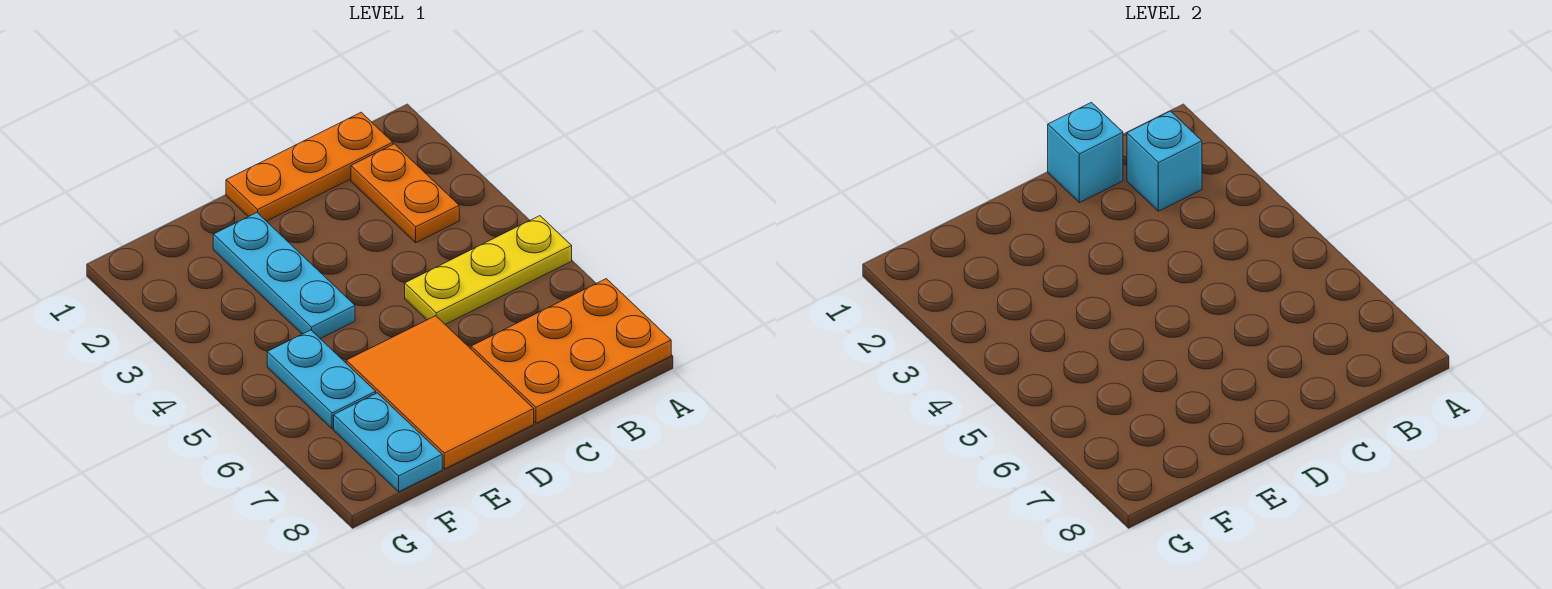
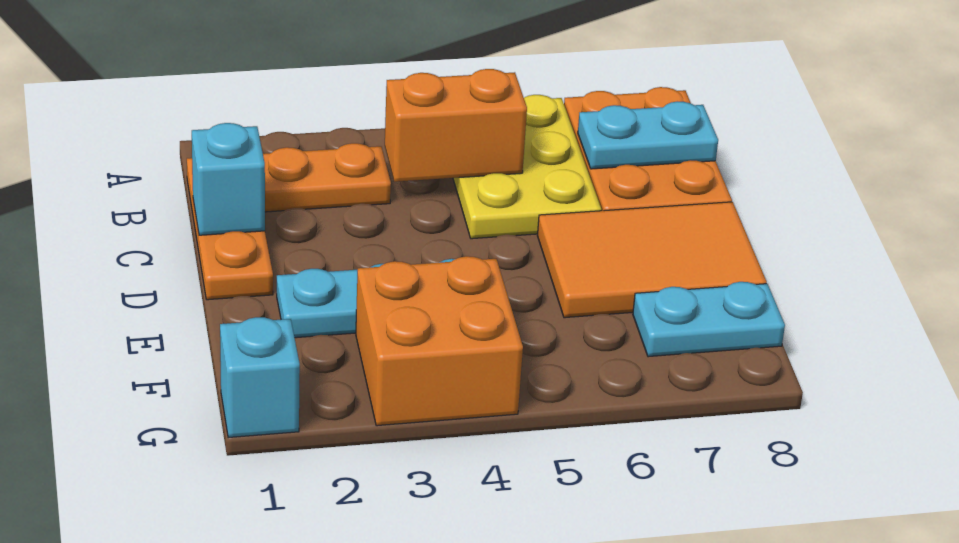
yellow plate A5:C5 level 1 -> yellow plate A5:C6 level 1
cyan brick B2 level 2 -> cyan brick G1 level 1
none -> orange brick B4:B5 level 2
none -> orange brick F3:G4 level 1
cyan plate F5:F6 level 1 -> cyan plate B7:B8 level 2

